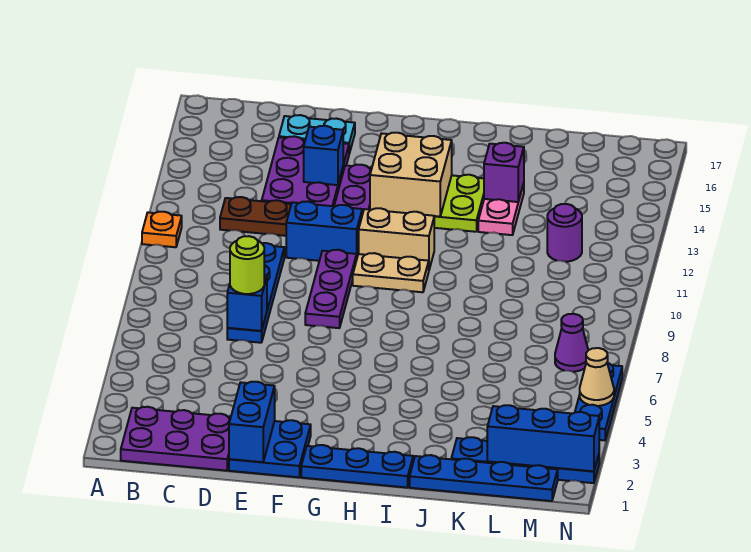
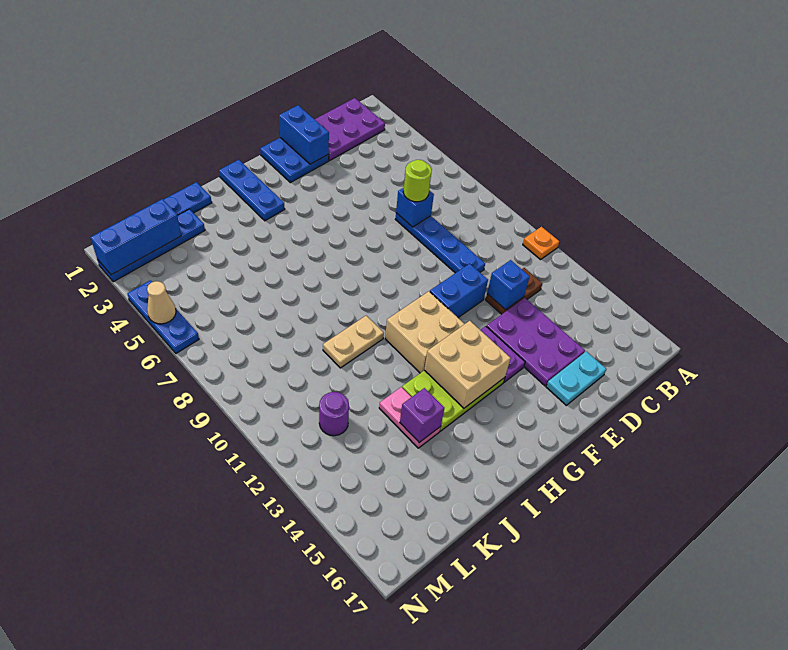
blue brick E14 level 2 -> blue brick D12 level 2
purple plate F8:F10 level 1 -> none
blue plate G1:I1 level 1 -> blue plate H1:H3 level 1
tan plate G10:H10 level 1 -> tan plate I10:J10 level 1
tan brick G11:H11 level 1 -> tan brick G11:H12 level 1
purple cone M7 level 1 -> none

